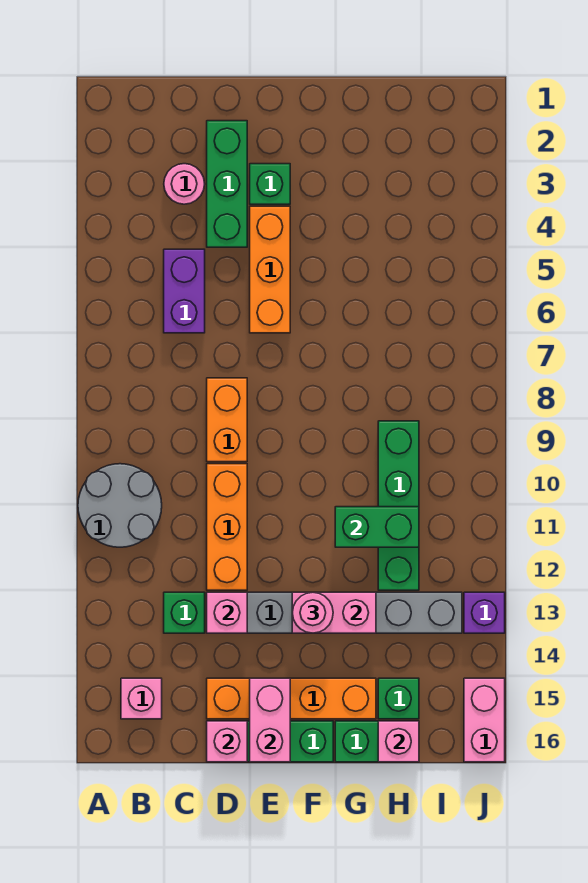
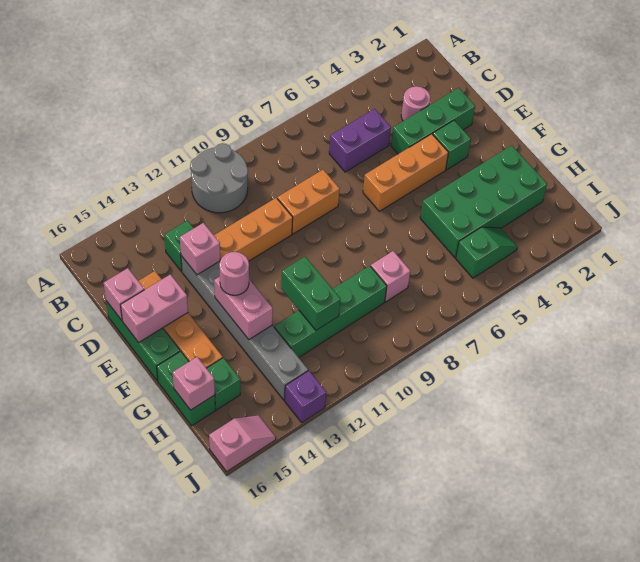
pink brick B15 level 1 -> pink brick H8 level 1
none -> green brick G2:H5 level 1
none -> green slope I4:I5 level 1 top 5
pink brick J15:J16 level 1 -> pink slope J15:J16 level 1 top 16

